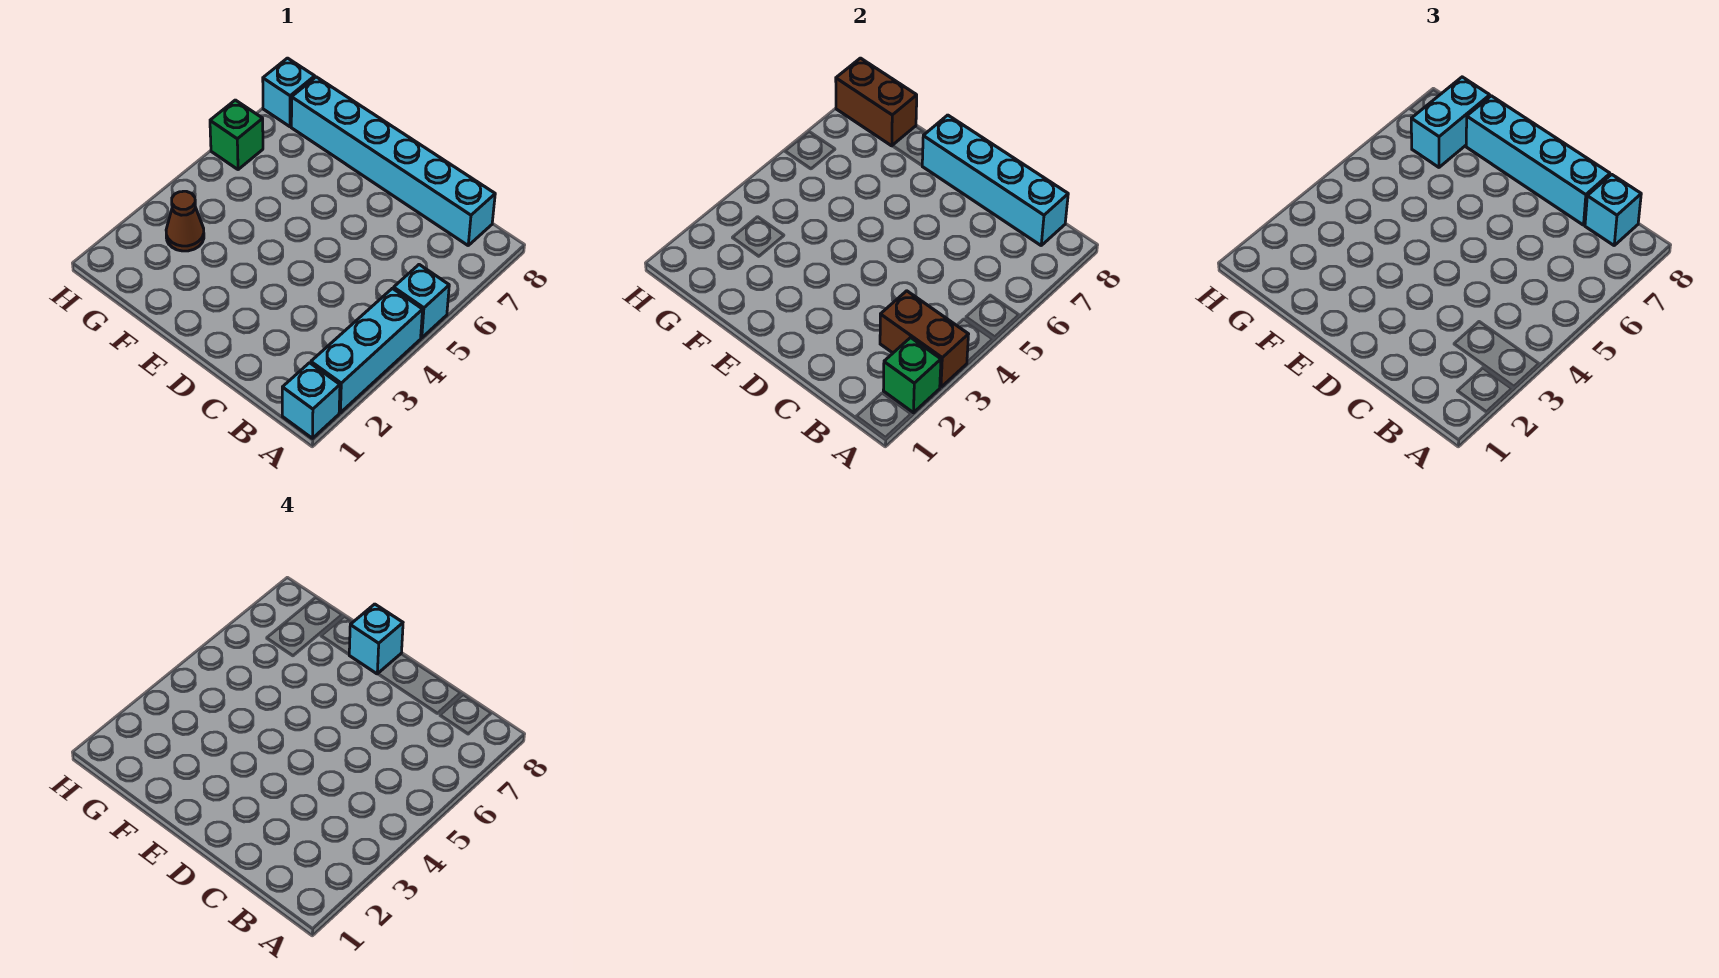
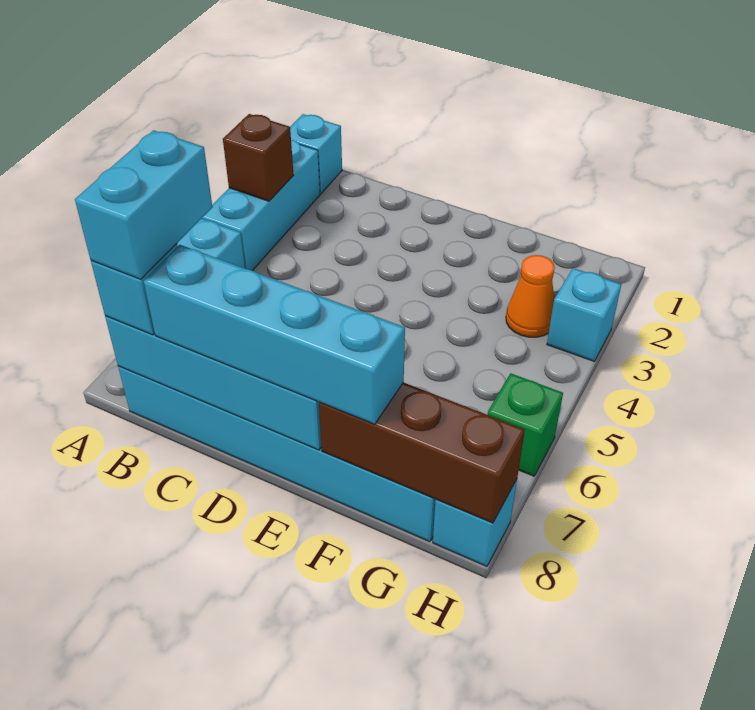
green brick A2 level 2 -> none
brown brick A3:B3 level 2 -> brown brick A3 level 2
cyan brick E8 level 4 -> cyan brick H3 level 1
brown cone G3 level 1 -> orange cone G3 level 1
cyan brick G7:G8 level 3 -> cyan brick B7:B8 level 4
brown brick G8:H8 level 2 -> brown brick F8:H8 level 2

